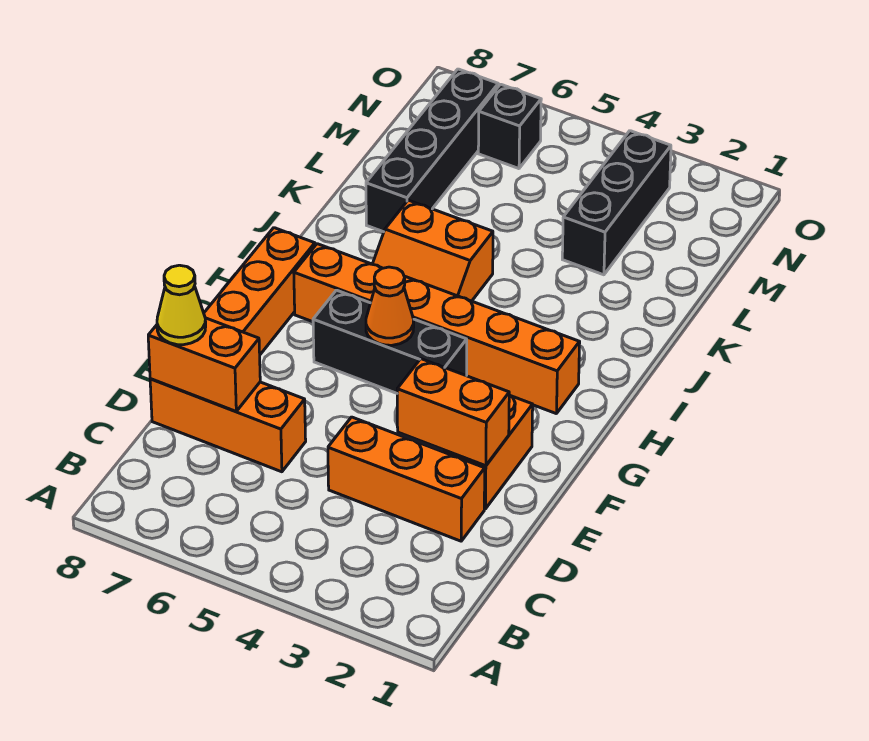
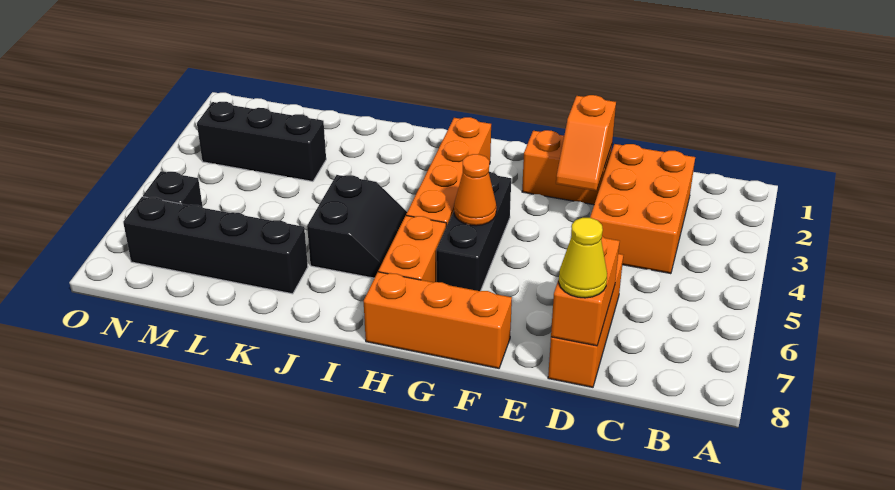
orange brick D2:D4 level 1 -> orange brick C2:D4 level 1
orange brick E2:E3 level 2 -> orange slope E2:E3 level 2 top 2
orange slope I5:J6 level 1 top J -> black slope I5:J6 level 1 top J

